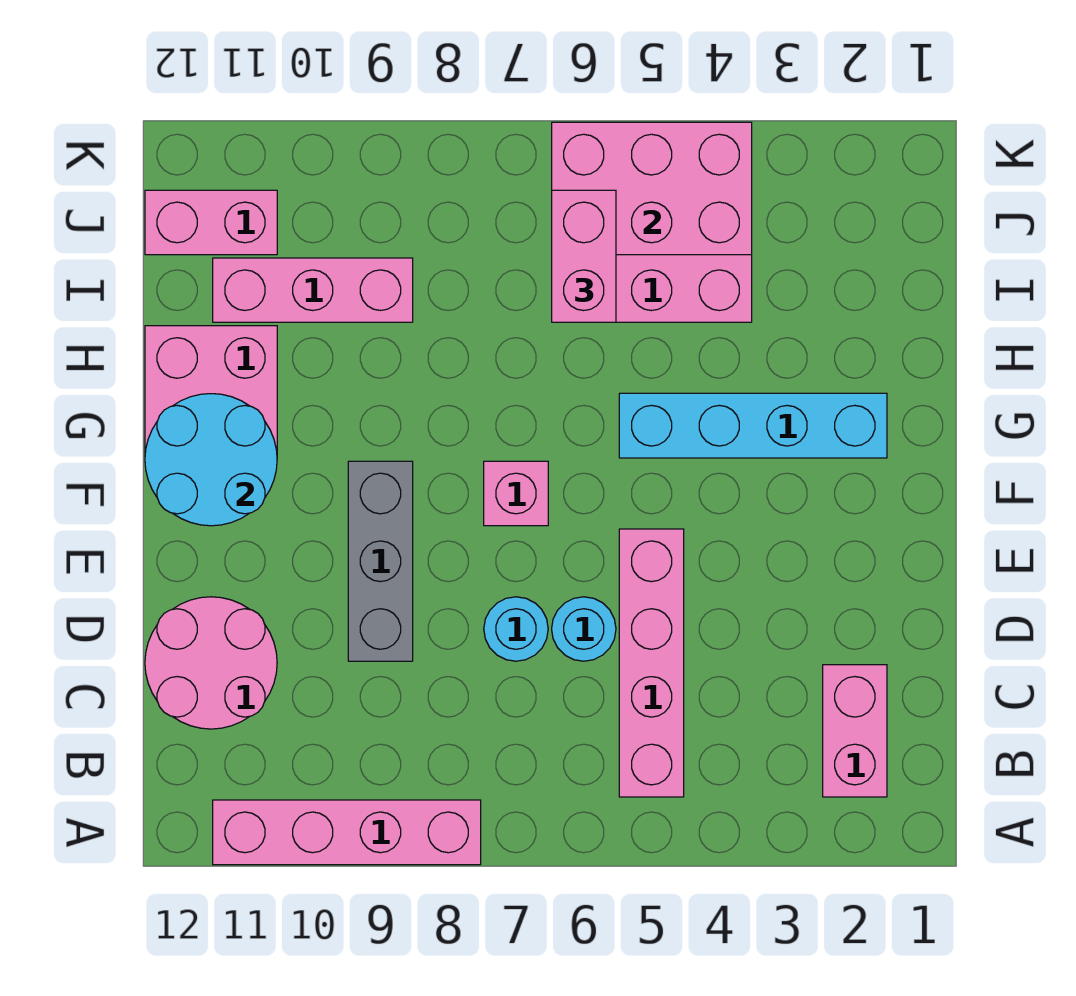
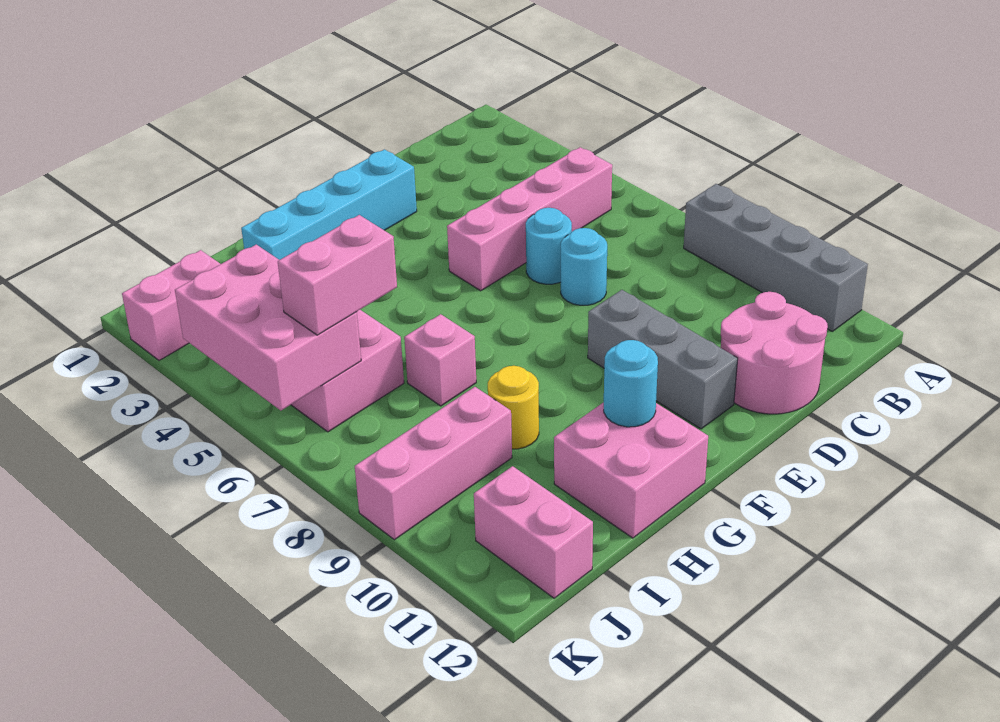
pink brick A8:A11 level 1 -> grey brick A8:A11 level 1
pink brick B2:C2 level 1 -> pink brick J2:K2 level 1
grey brick D9:F9 level 1 -> grey brick E9:E11 level 1
pink brick F7 level 1 -> pink brick H7 level 1
cyan round brick F11:G12 level 2 -> cyan round brick G11 level 2
cyan brick G2:G5 level 1 -> cyan brick E2:H2 level 1
none -> yellow round brick H9 level 1
pink brick I9:I11 level 1 -> pink brick I9:K9 level 1

